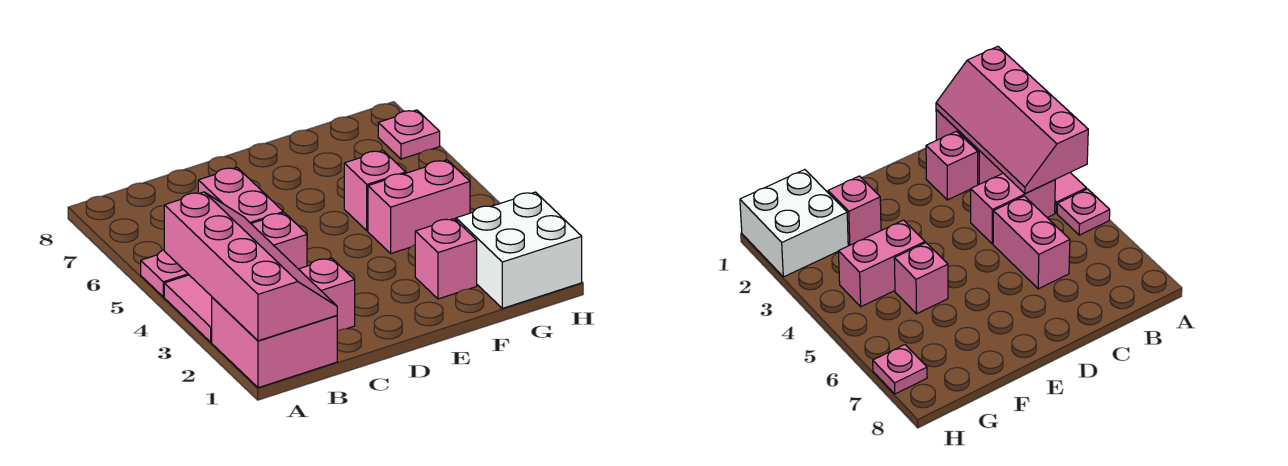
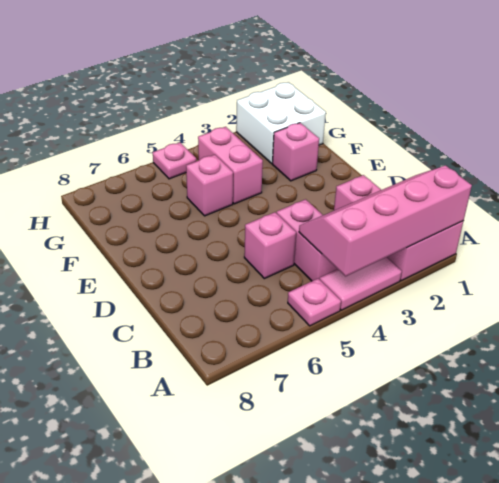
pink brick C5:C6 level 1 -> pink brick C5 level 1
pink plate H7 level 1 -> pink plate H5 level 1

